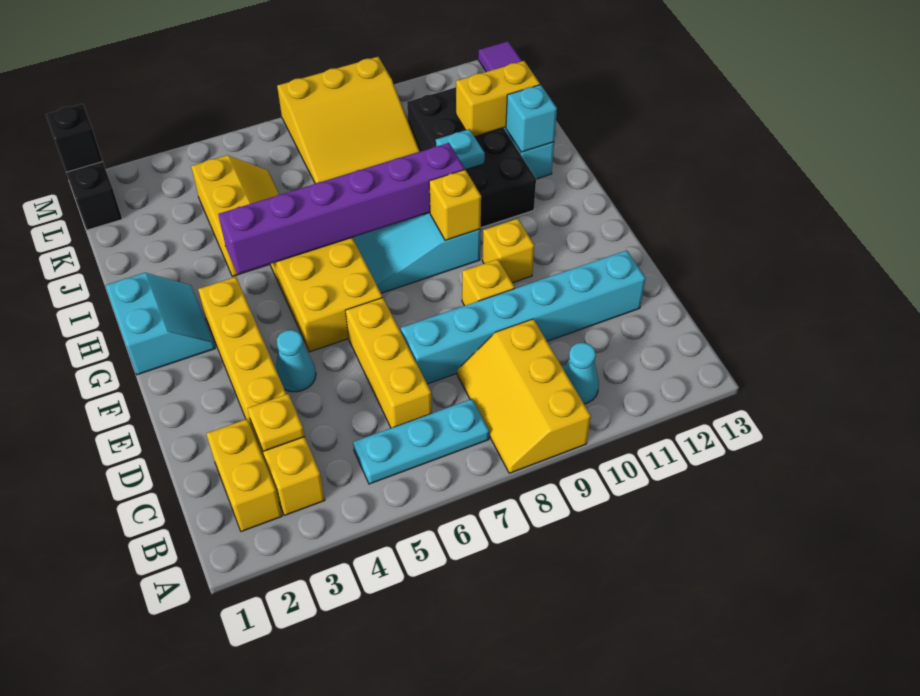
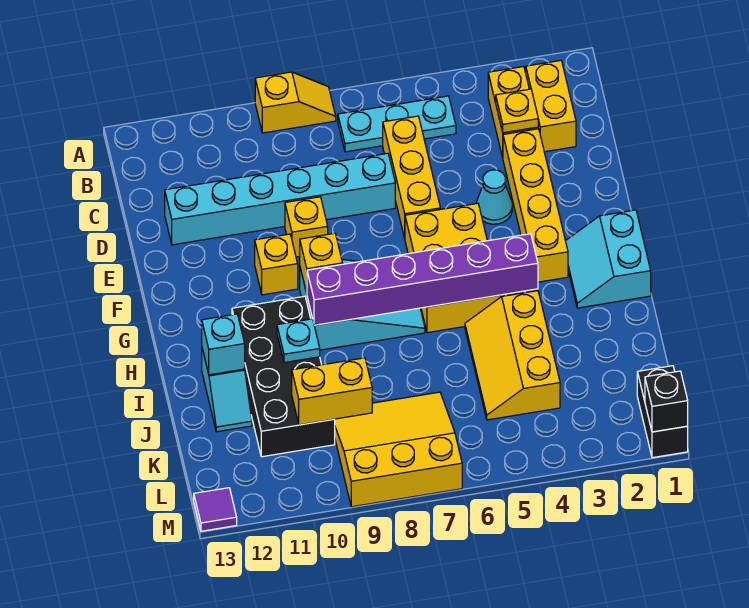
yellow slope A8:C9 level 1 top 9 -> yellow slope A8:A9 level 1 top 9
cyan cone B10 level 1 -> none
yellow brick J11:J12 level 2 -> yellow brick K9:K10 level 2

